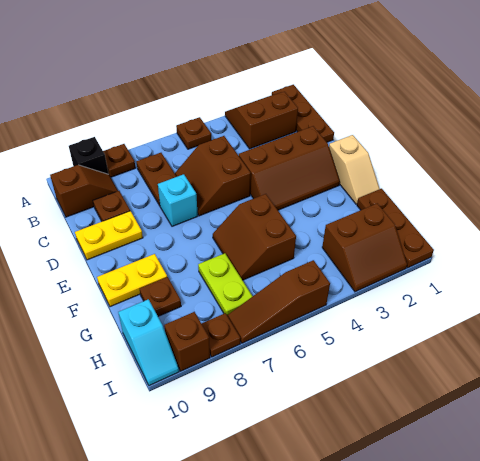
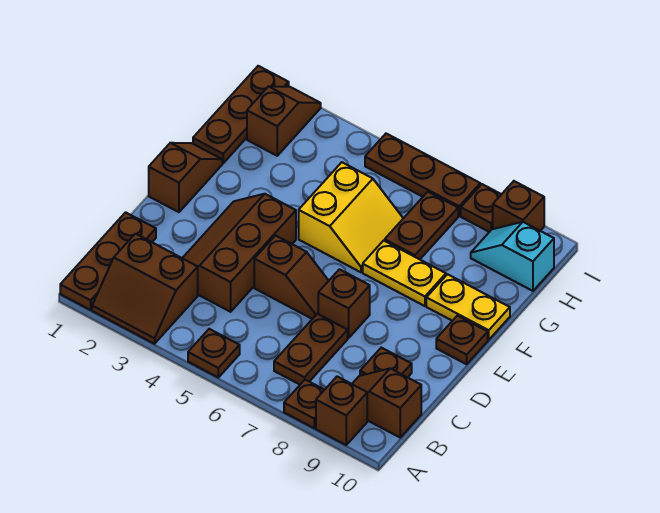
black brick A9 level 1 -> brown brick A9 level 1
brown slope C5:D6 level 1 top 5 -> brown slope D5:D6 level 1 top 5
brown slope D2:E4 level 1 top D -> brown slope C3:E4 level 1 top 4
cyan brick D7 level 1 -> brown brick D7 level 1
yellow plate D9:D10 level 1 -> yellow plate F7:F8 level 1
tan slope E1:F1 level 1 top E -> brown slope E1:F1 level 1 top E
brown slope F5:G6 level 1 top 5 -> yellow slope F5:G6 level 1 top 5
lime plate G7:H7 level 1 -> brown plate G7:H7 level 1
brown plate G9 level 1 -> brown plate E10 level 1
brown slope H2:I3 level 1 top H -> brown slope H2:I2 level 1 top H
cyan slope H10:I10 level 1 top H -> cyan slope H9:H10 level 1 top 10
brown slope I5:I7 level 1 top 5 -> brown plate I5:I7 level 1

